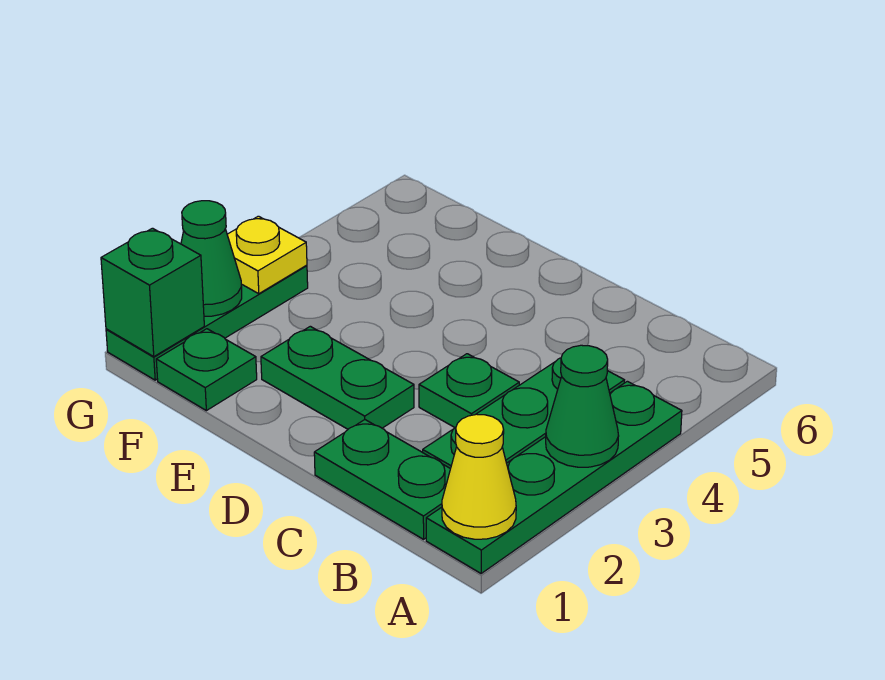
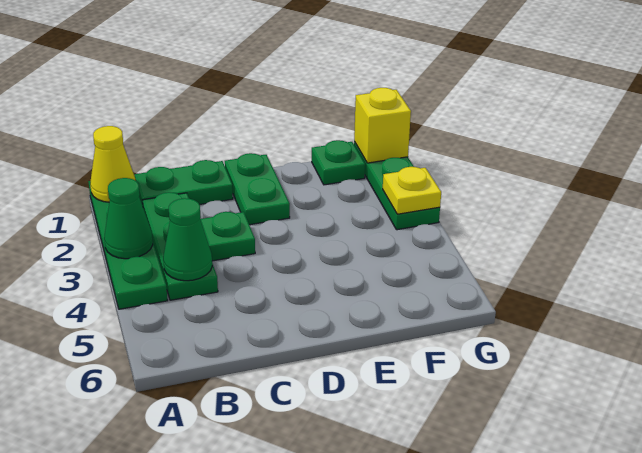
green plate D2:E2 level 1 -> green plate D1:D2 level 1
green brick G1 level 2 -> yellow brick G1 level 2
green cone G2 level 2 -> green cone B4 level 2

